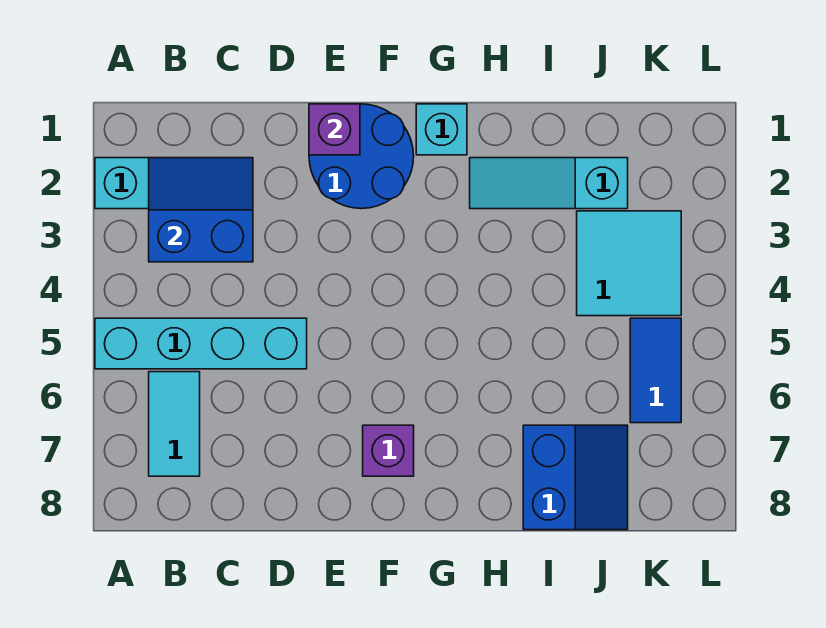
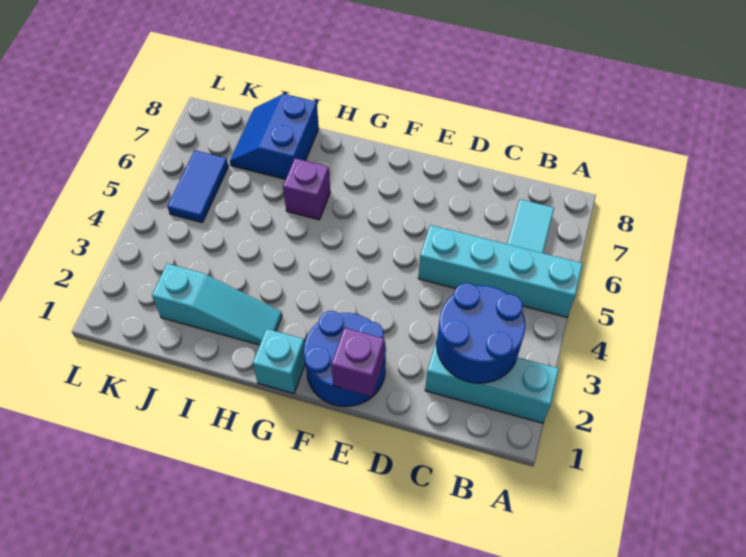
blue slope B2:C3 level 2 top 3 -> blue round brick B2:C3 level 2
purple brick F7 level 1 -> purple brick H6 level 1
cyan tile J3:K4 level 1 -> none

